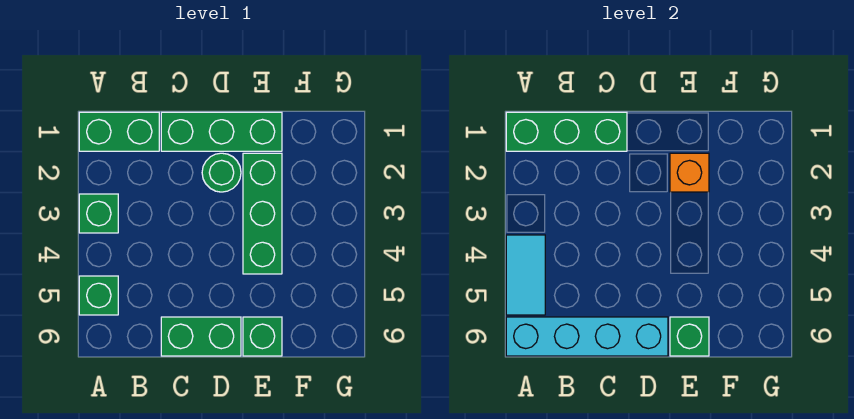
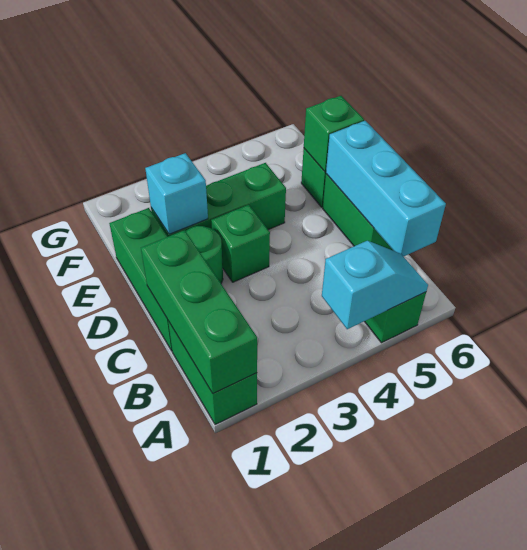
green brick A3 level 1 -> green brick D3 level 1
cyan tile A4:A5 level 2 -> cyan slope A4:A5 level 2 top 4
cyan brick A6:D6 level 2 -> cyan brick B6:D6 level 2
orange brick E2 level 2 -> cyan brick E2 level 2

